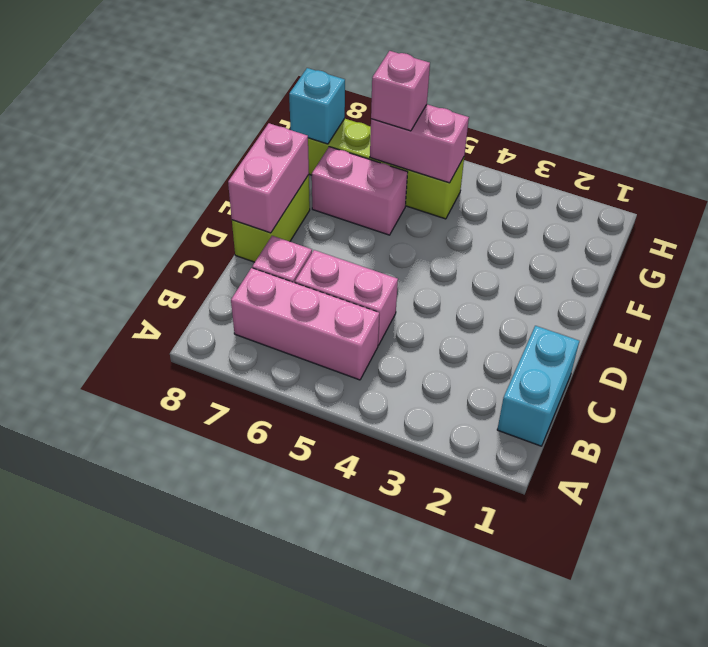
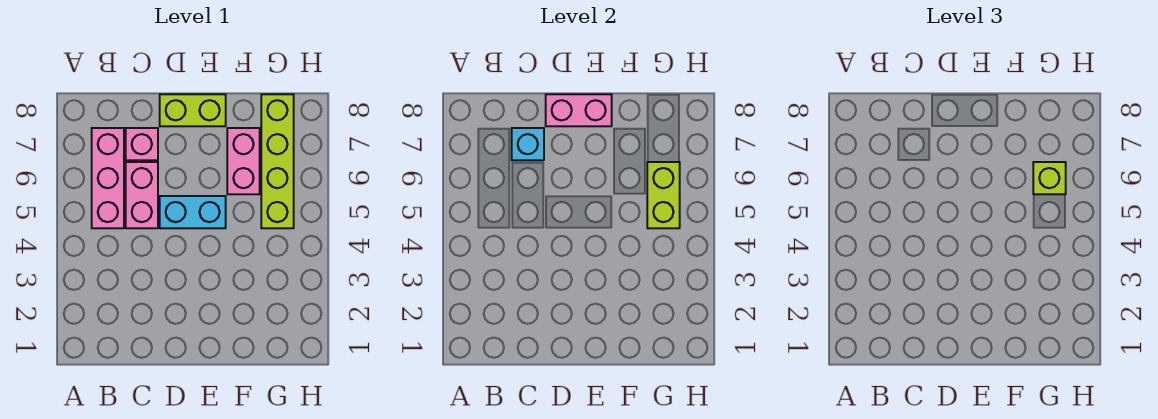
cyan brick B1:C1 level 1 -> cyan brick D5:E5 level 1
pink brick G5:G6 level 2 -> lime brick G5:G6 level 2
pink brick G6 level 3 -> lime brick G6 level 3
cyan brick G8 level 2 -> cyan brick C7 level 2

